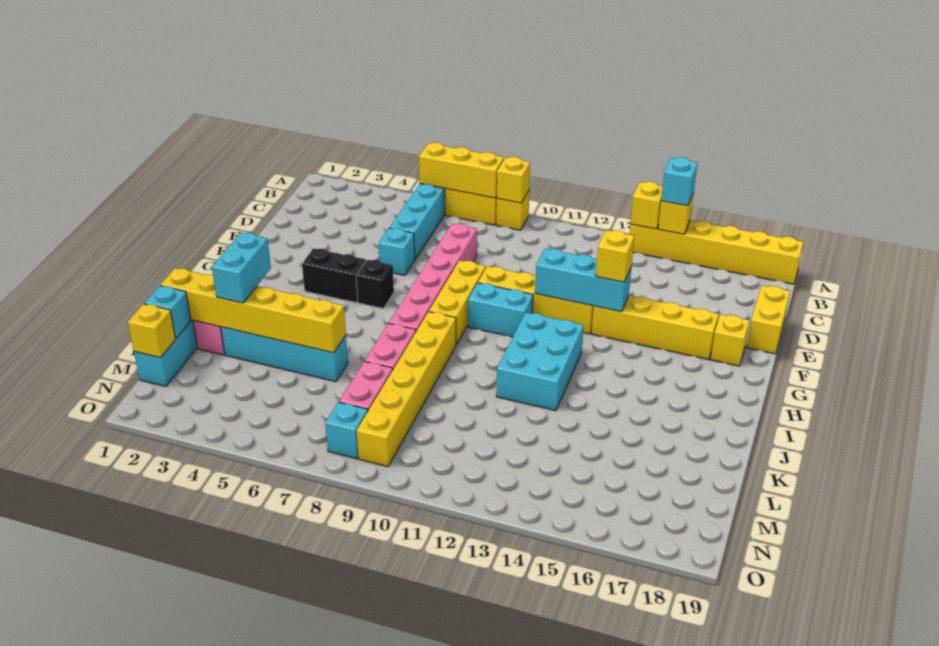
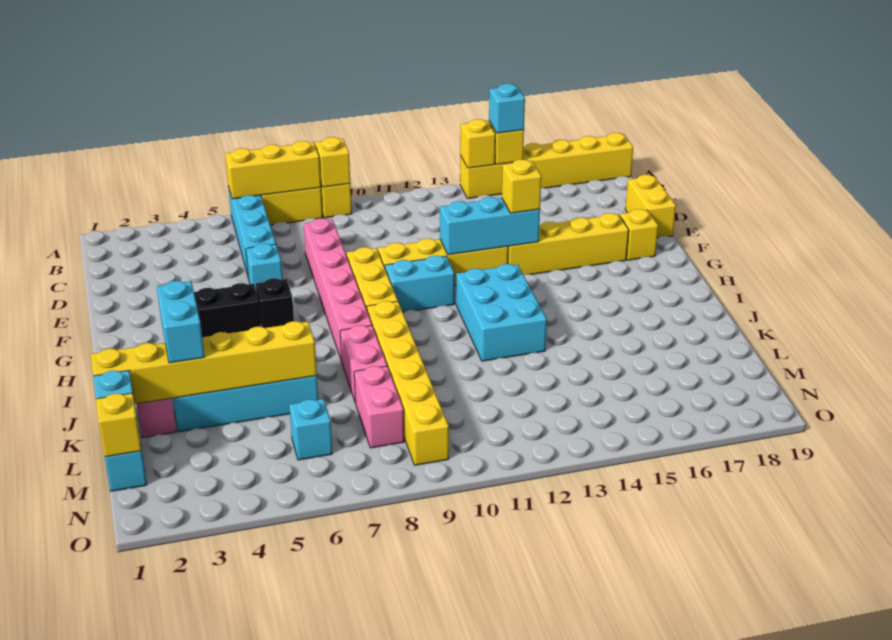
cyan brick N8 level 1 -> cyan brick M6 level 1

